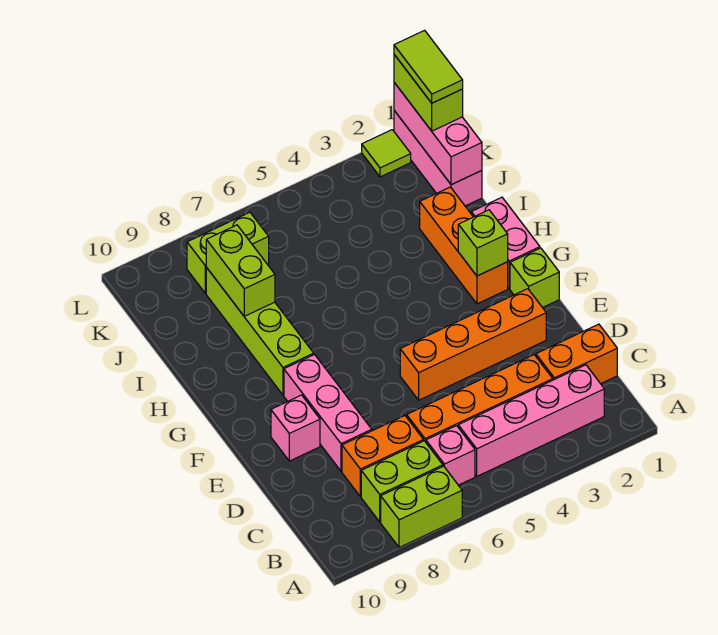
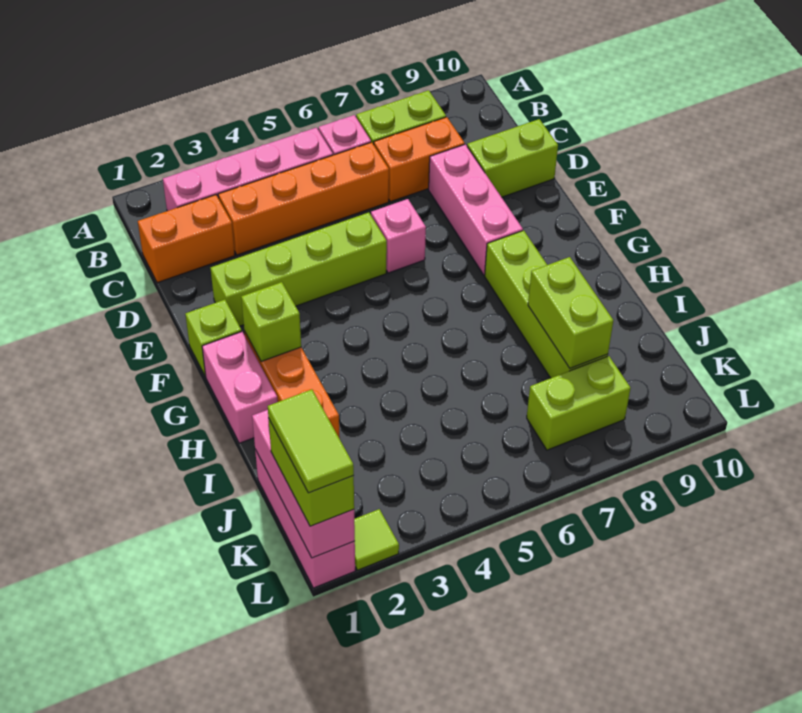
lime brick A7:A8 level 1 -> lime brick D9:D10 level 1
orange brick E2:E5 level 1 -> lime brick E2:E5 level 1
pink brick E9 level 1 -> pink brick E6 level 1

